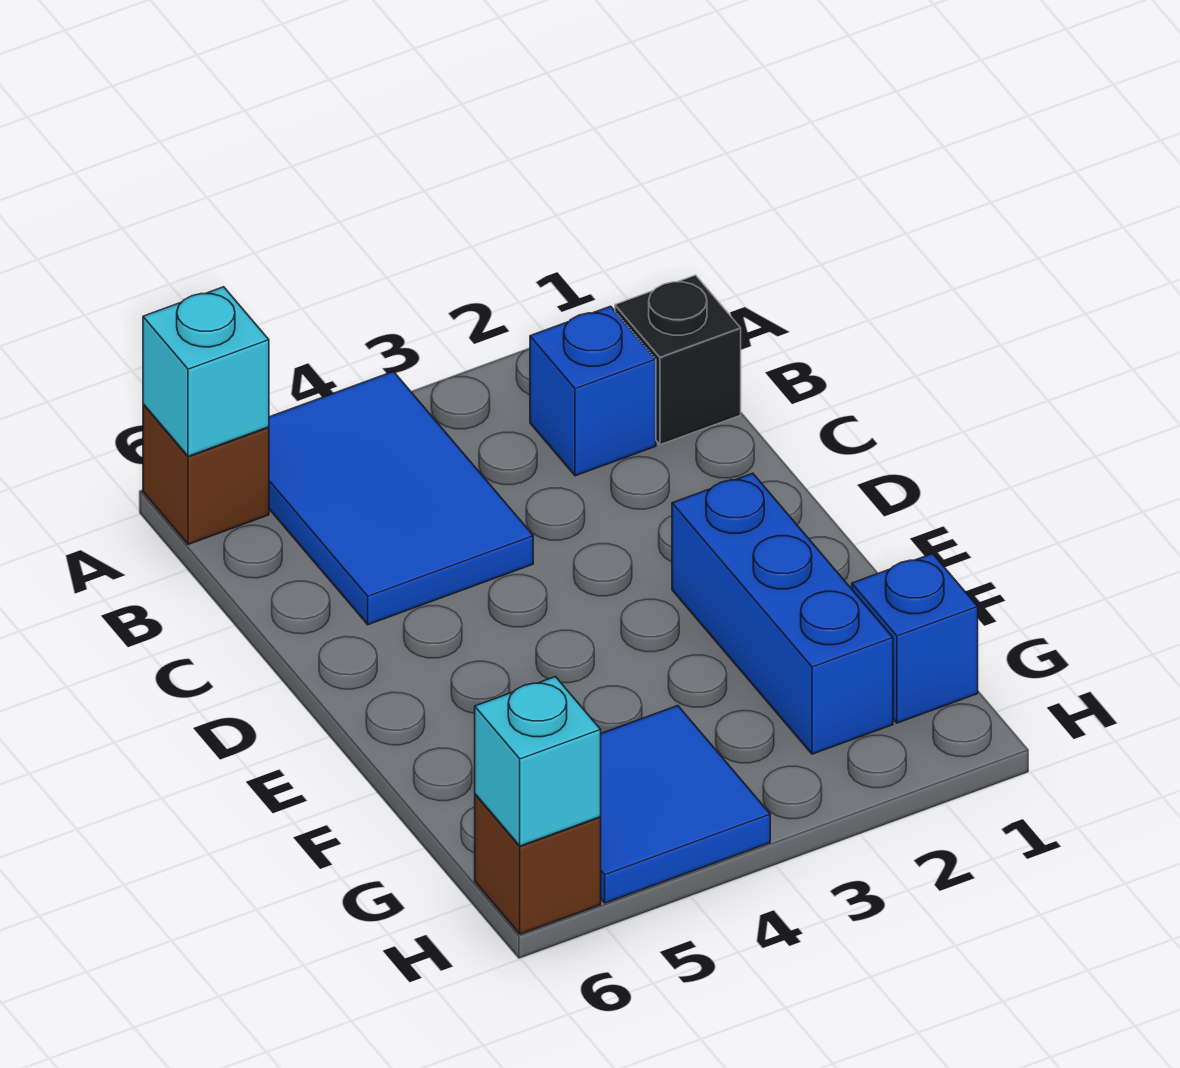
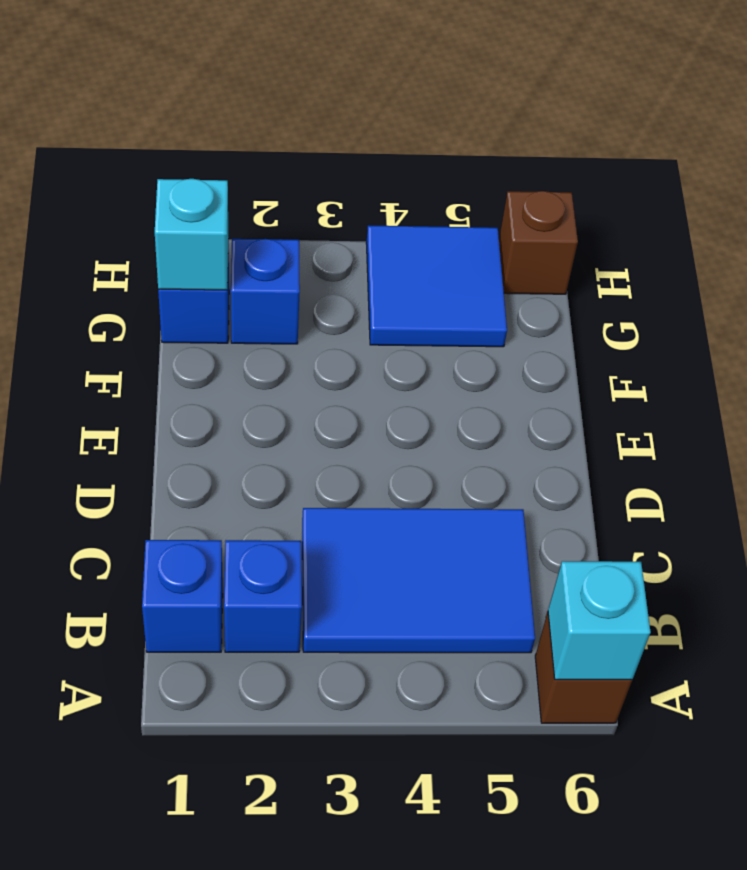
blue tile A4:C5 level 1 -> blue tile B3:C5 level 1
black brick B1 level 1 -> blue brick B1 level 1
blue brick E2:G2 level 1 -> blue brick G2 level 1
cyan brick H6 level 2 -> cyan brick G1 level 2

